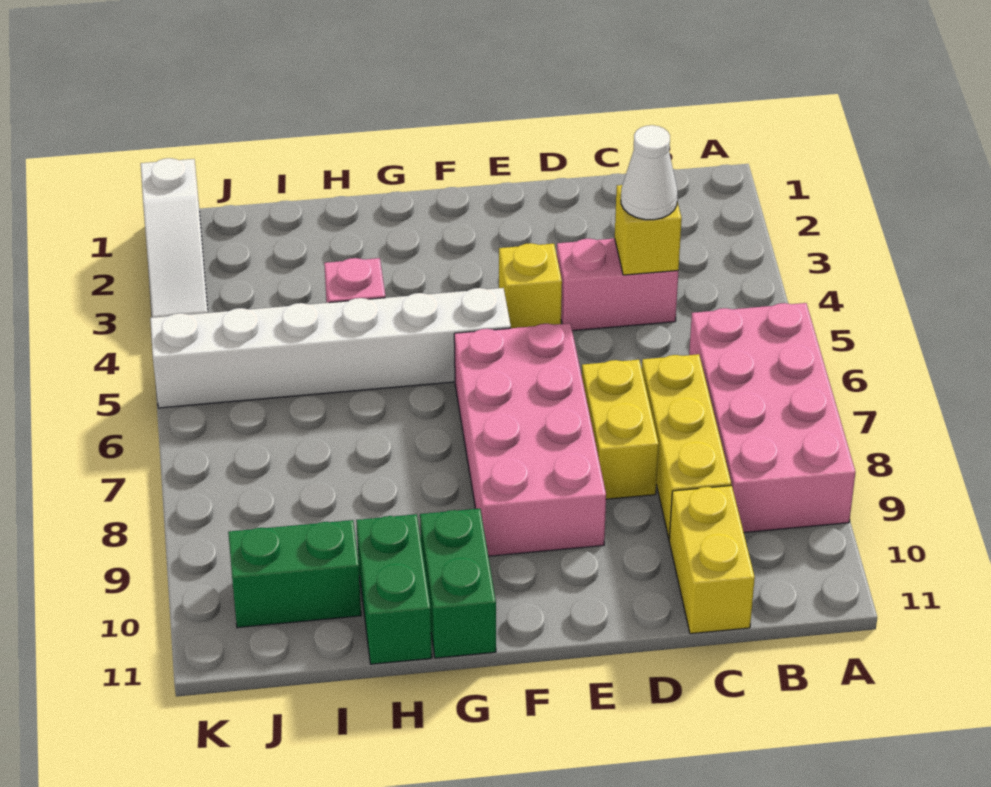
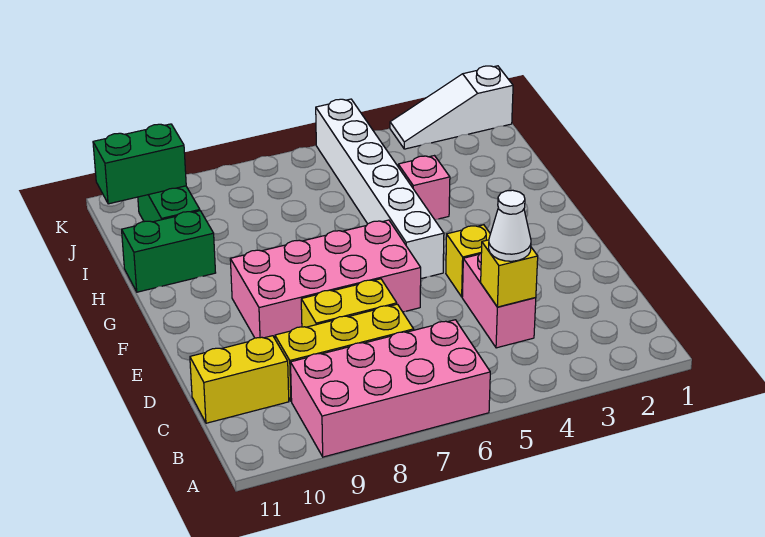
green brick G10:G11 level 1 -> green brick J10:J11 level 2

